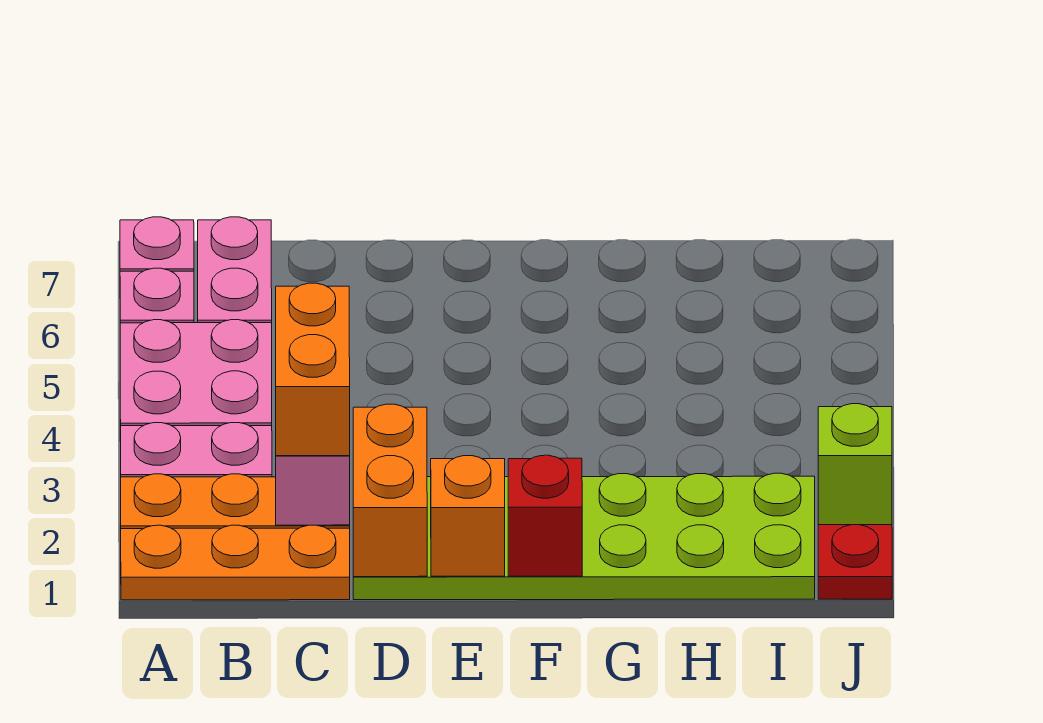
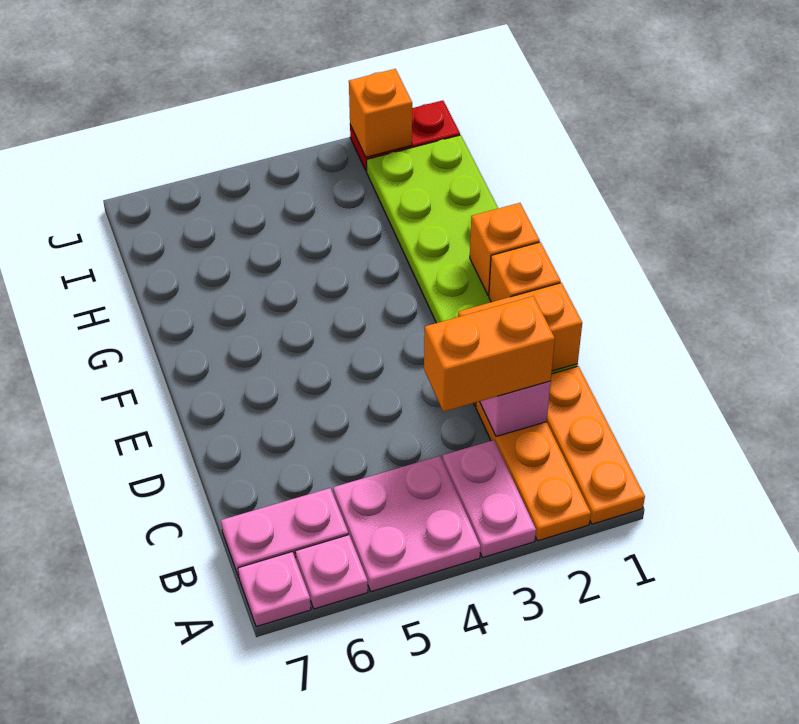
red brick F1 level 2 -> orange brick F1 level 2
lime brick J2 level 2 -> orange brick J2 level 2

